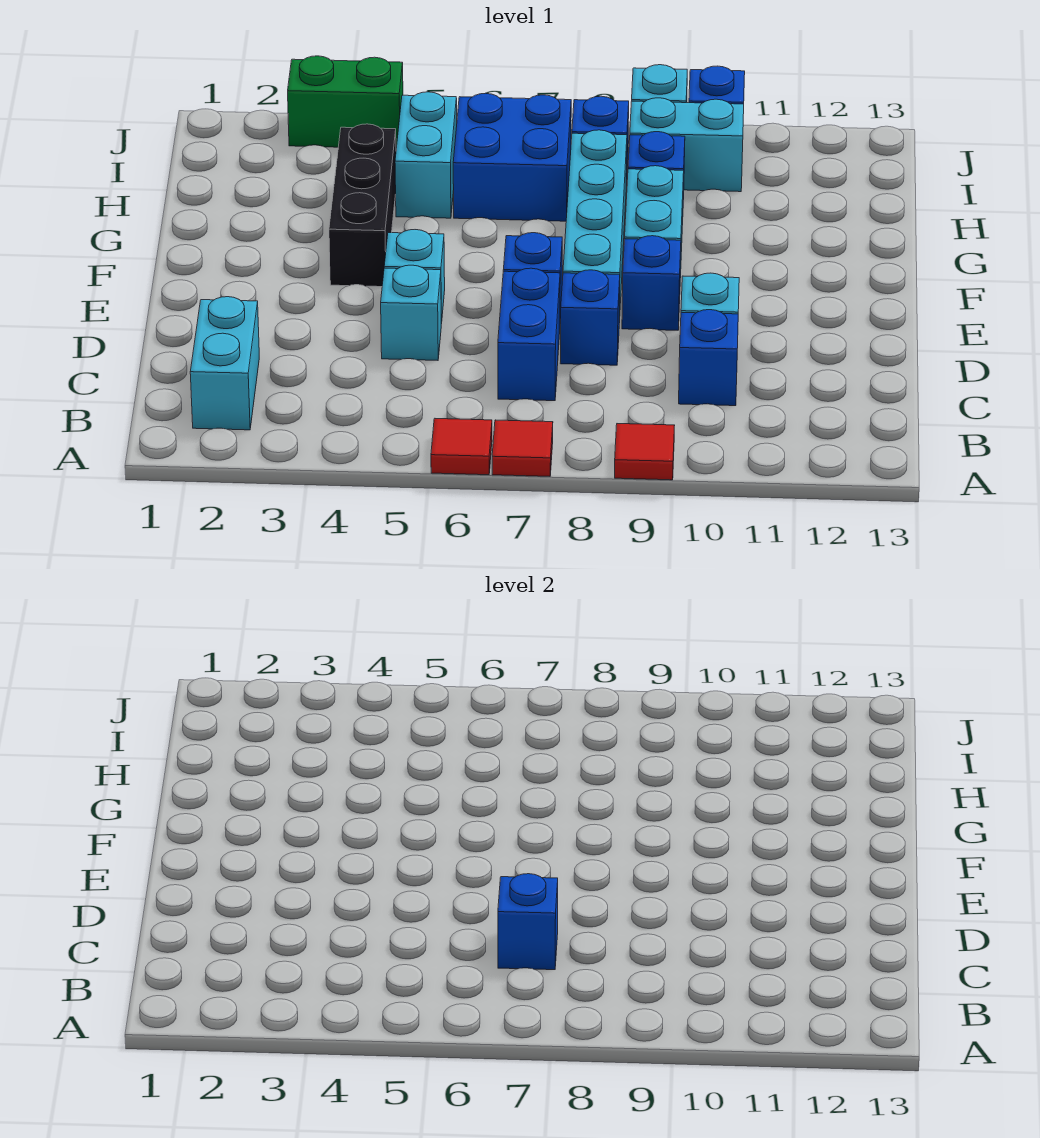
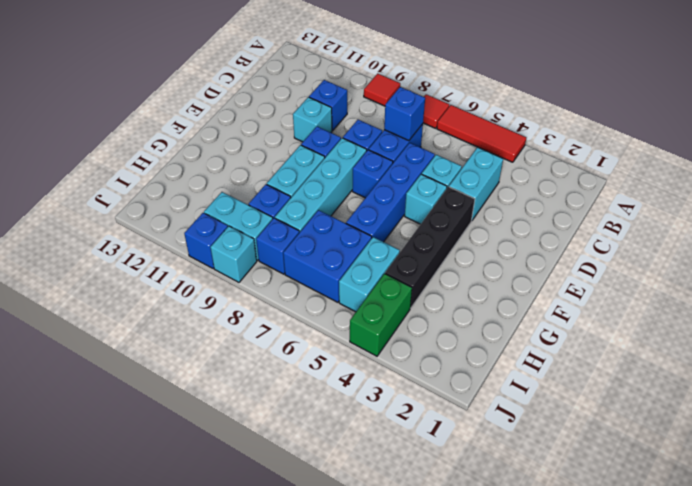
red tile A6 level 1 -> red tile A4:A6 level 1
cyan brick B2:C2 level 1 -> cyan brick C4:D4 level 1
none -> blue brick D6:G6 level 1
black brick F4:H4 level 1 -> black brick E4:H4 level 1
green brick J3:J4 level 1 -> green brick I4:J4 level 1

